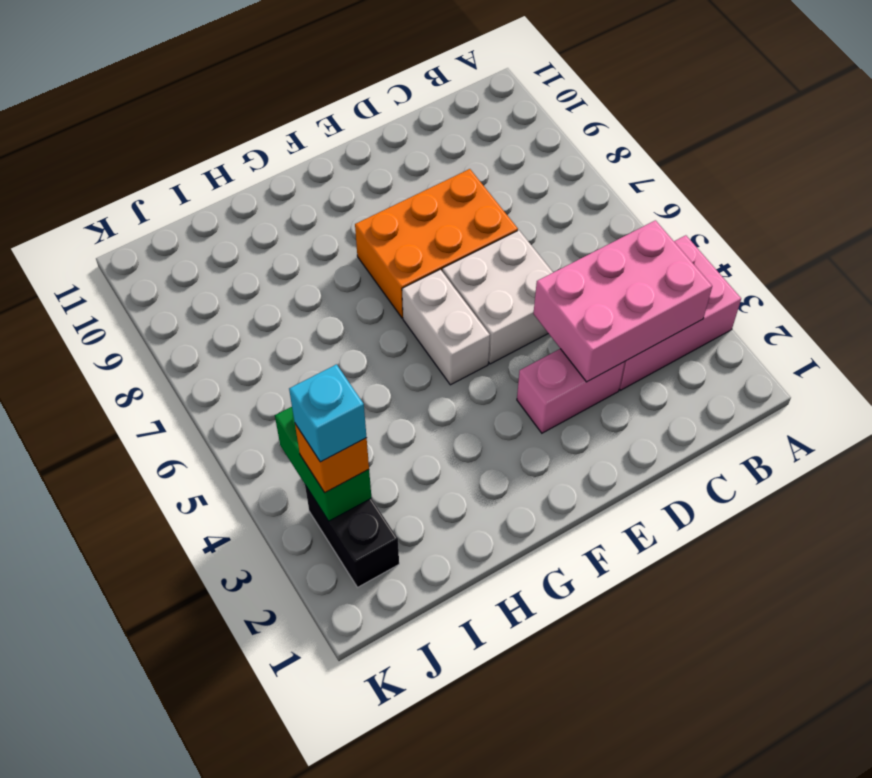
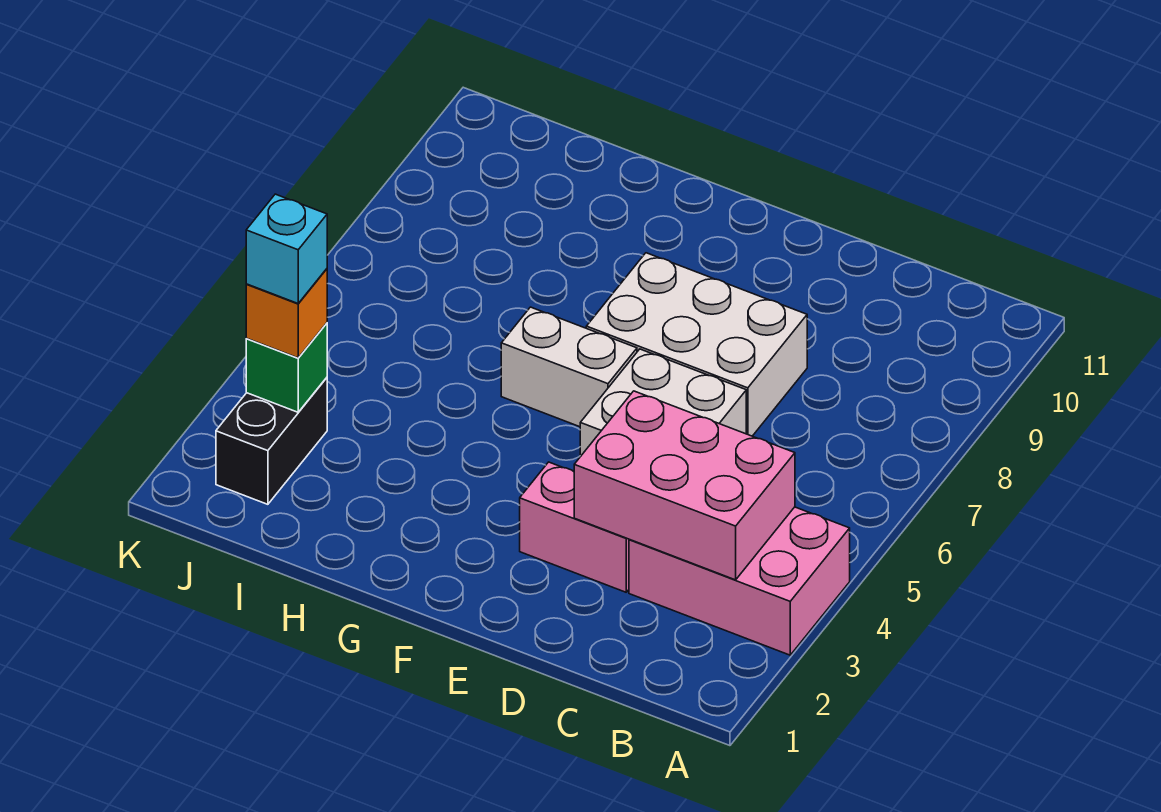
orange brick D7:F8 level 1 -> white brick D7:F8 level 1
white brick F5:F6 level 1 -> white brick F6:G6 level 1
green brick J3:J4 level 2 -> green brick J3 level 2

